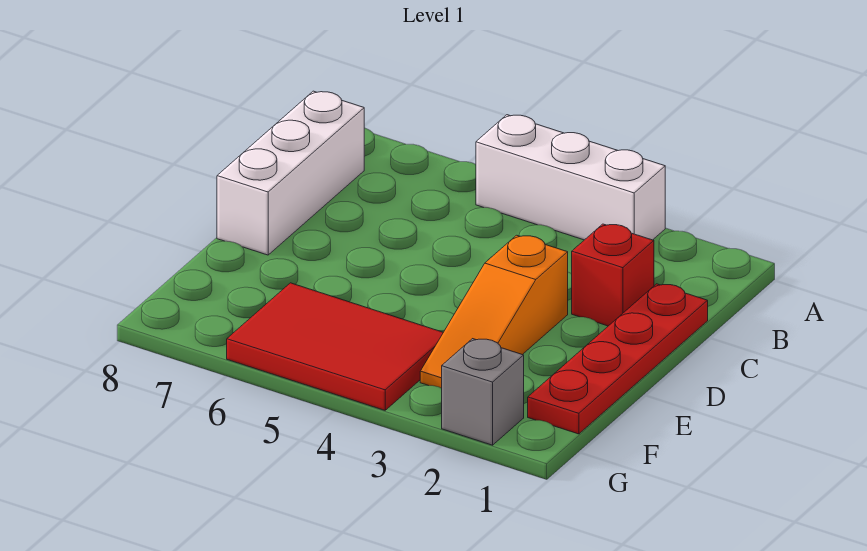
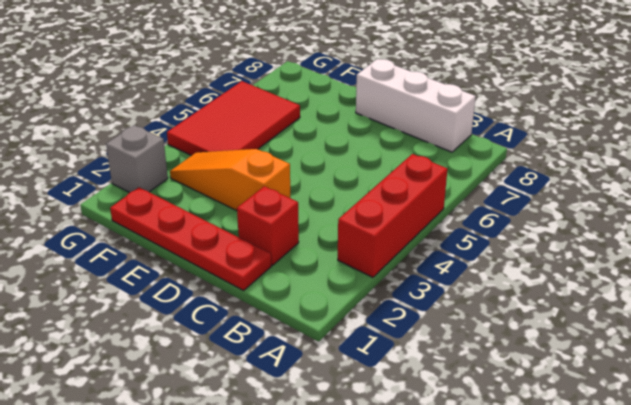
white brick A3:A5 level 1 -> red brick A3:A5 level 1

